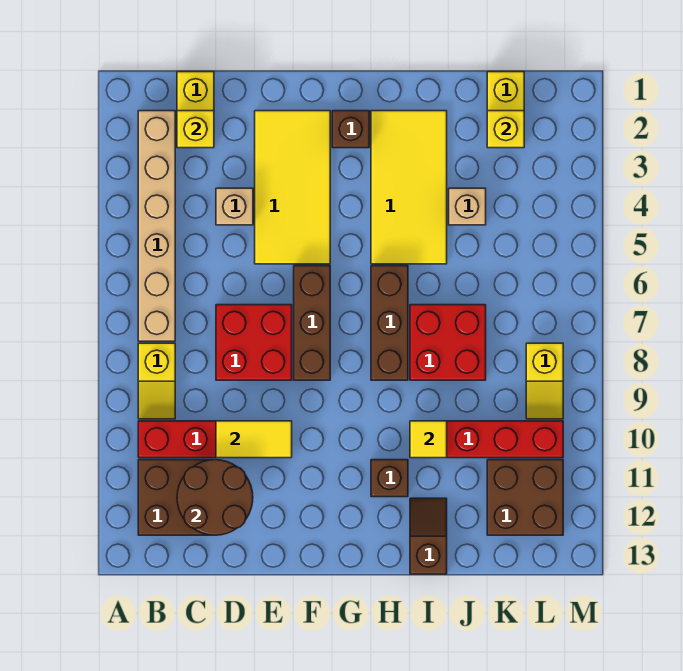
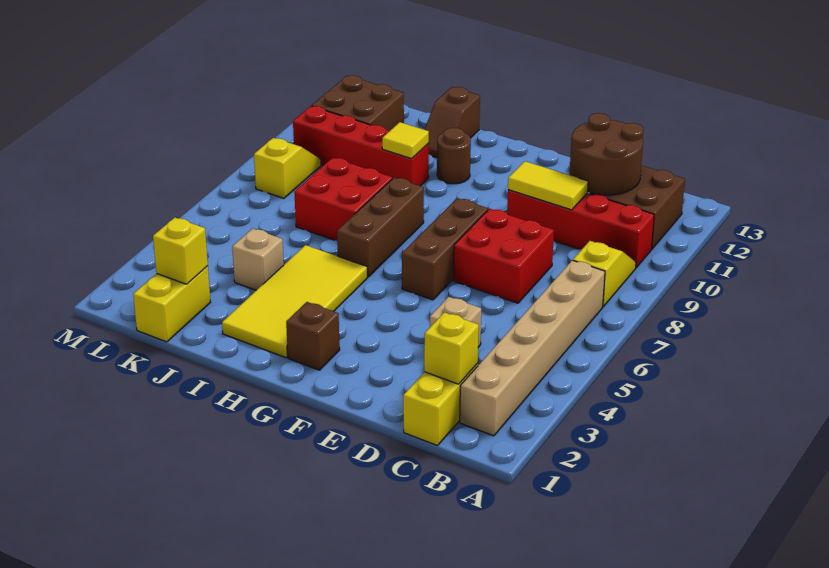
yellow tile E2:F5 level 1 -> none
brown brick H11 level 1 -> brown round brick H11 level 1

